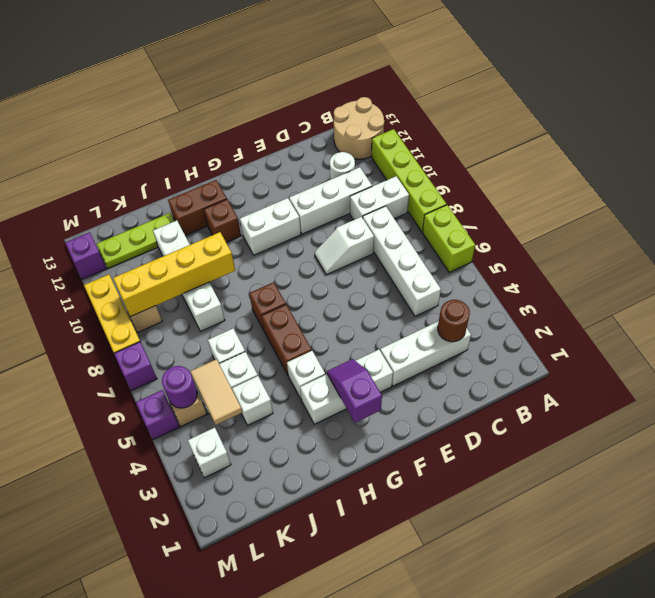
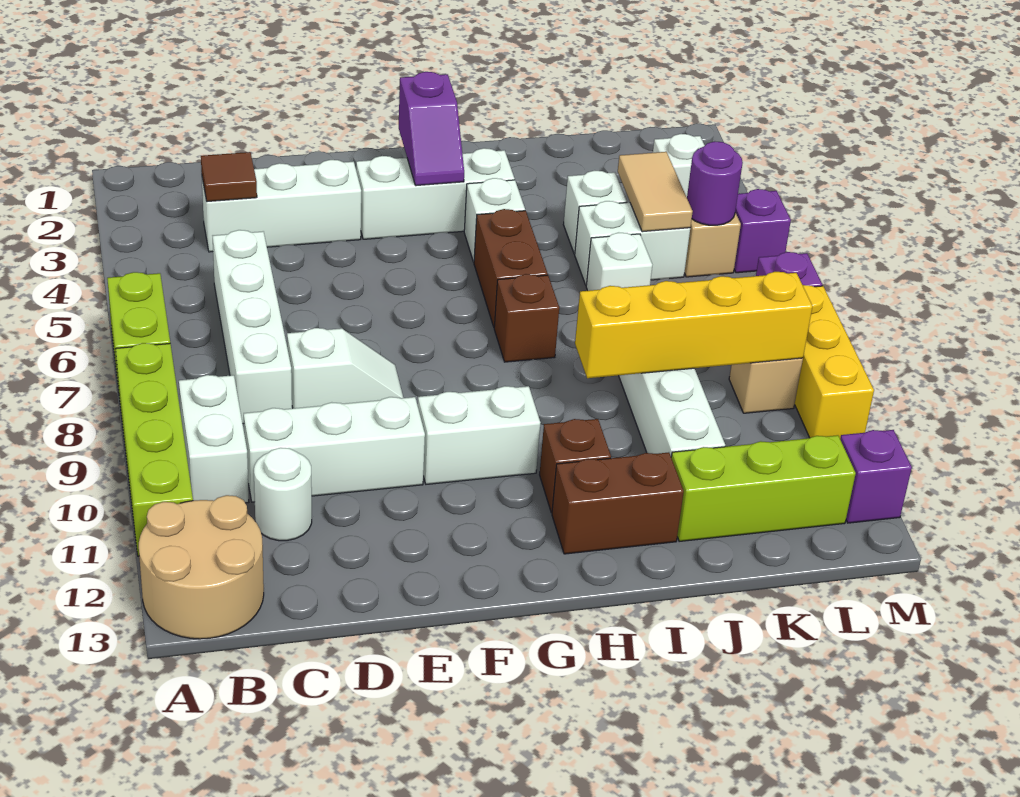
white brick B9:C9 level 1 -> white brick B9:B10 level 1
brown round brick C3 level 2 -> brown tile C3 level 2
lime plate J12:L12 level 1 -> lime brick J12:L12 level 1

